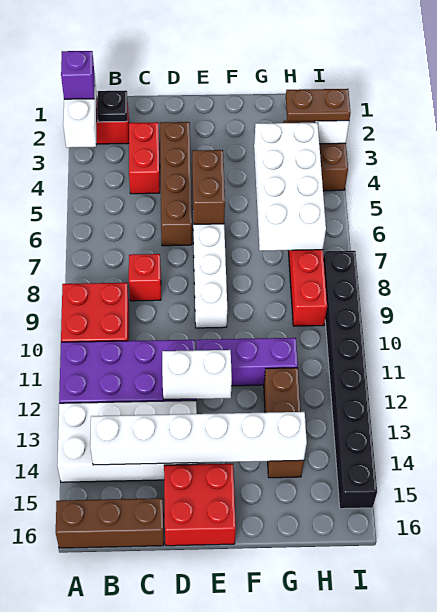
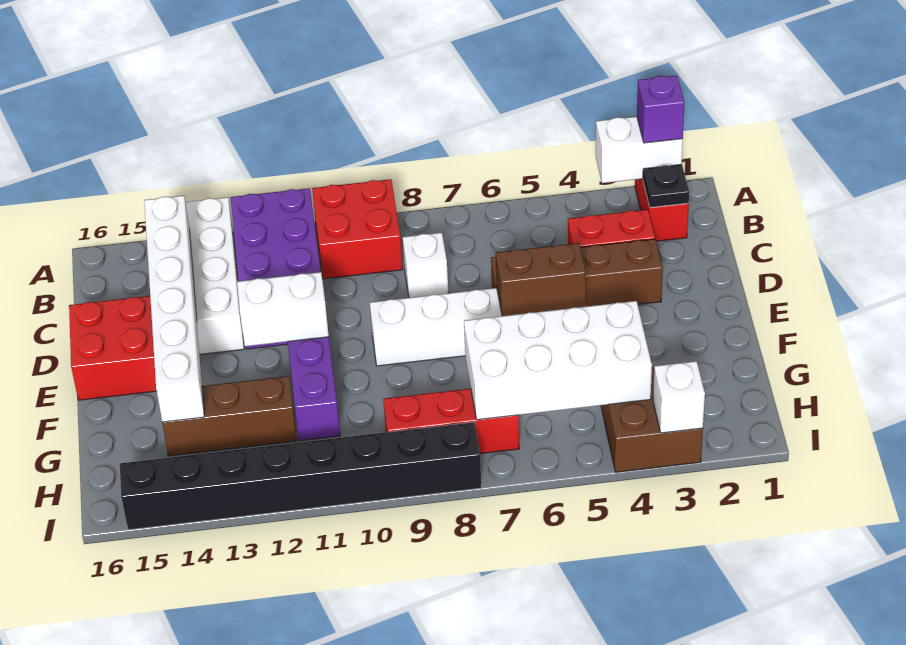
brown brick A16:C16 level 1 -> none
red brick C8 level 1 -> white brick C8 level 1
white brick D12:E12 level 2 -> white brick E11:E12 level 2
brown plate H3:I3 level 3 -> none

